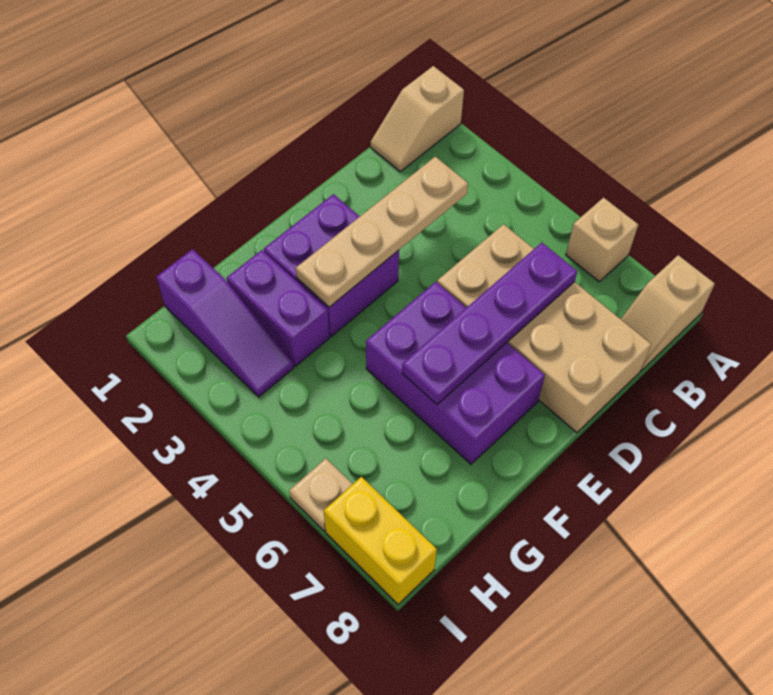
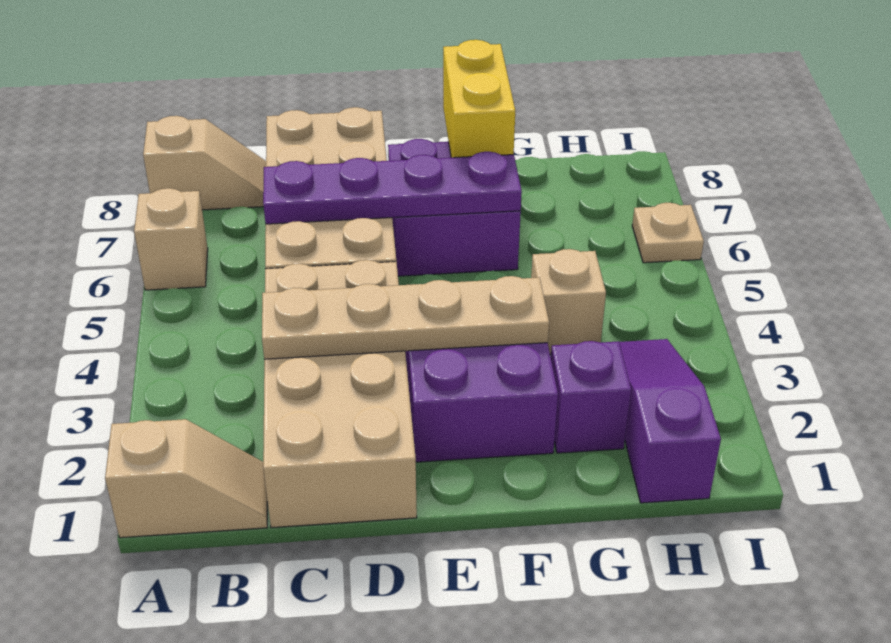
none -> tan brick C1:D4 level 1
purple brick E5:F7 level 1 -> purple brick E6:F7 level 1
purple brick G2:G3 level 1 -> purple brick G2 level 1
none -> tan brick G4 level 1
yellow brick I7:I8 level 1 -> yellow brick F7:F8 level 2

